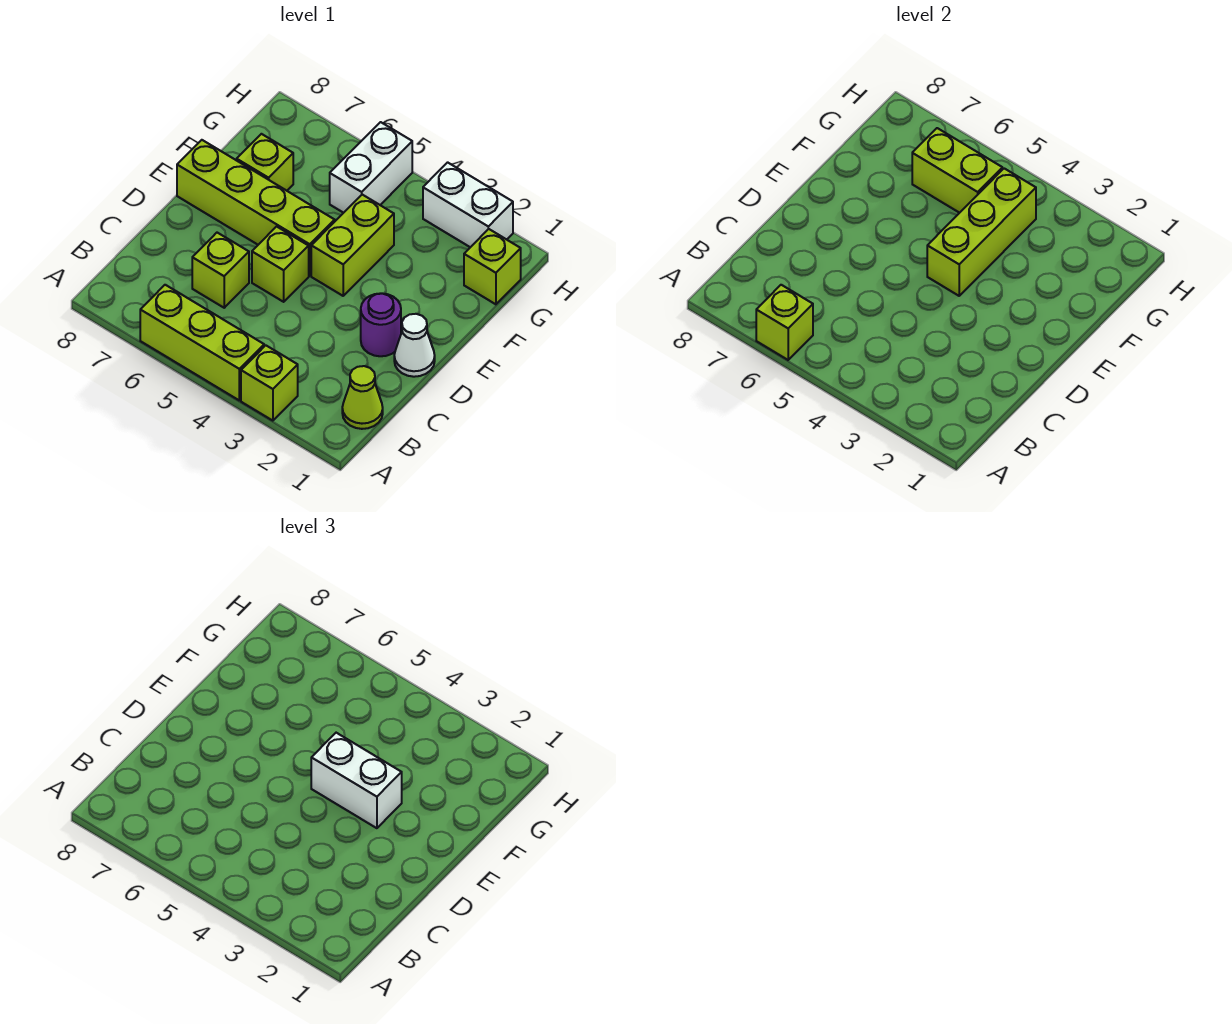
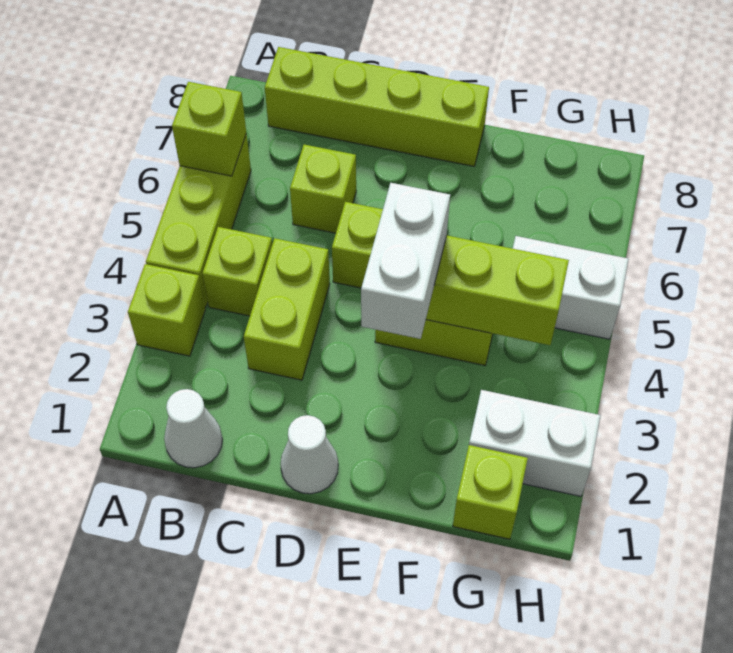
lime cone B1 level 1 -> white cone B1 level 1
purple round brick D2 level 1 -> none
lime brick E5:E8 level 1 -> lime brick B8:E8 level 1
lime brick F7 level 1 -> lime brick B4 level 1
lime brick G5:G6 level 2 -> lime brick C3:C4 level 1
white brick H2:H3 level 1 -> white brick G2:H2 level 1

